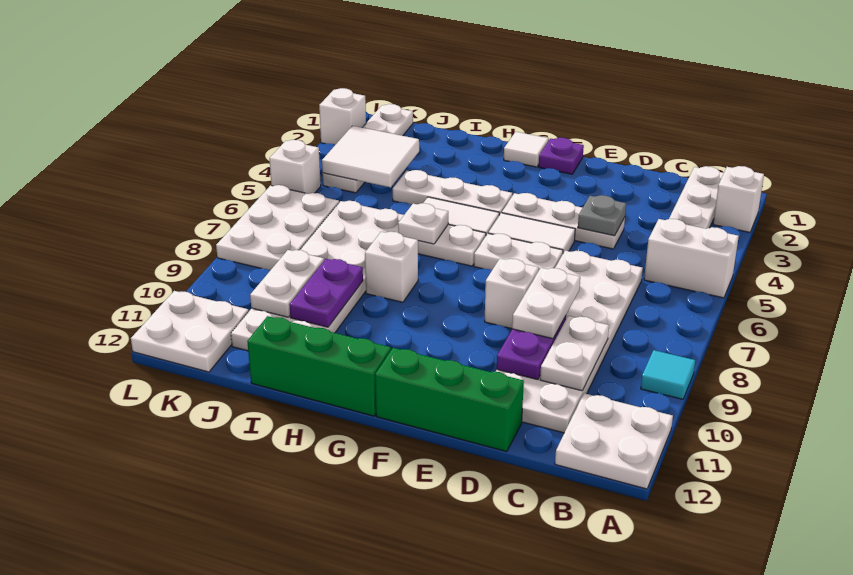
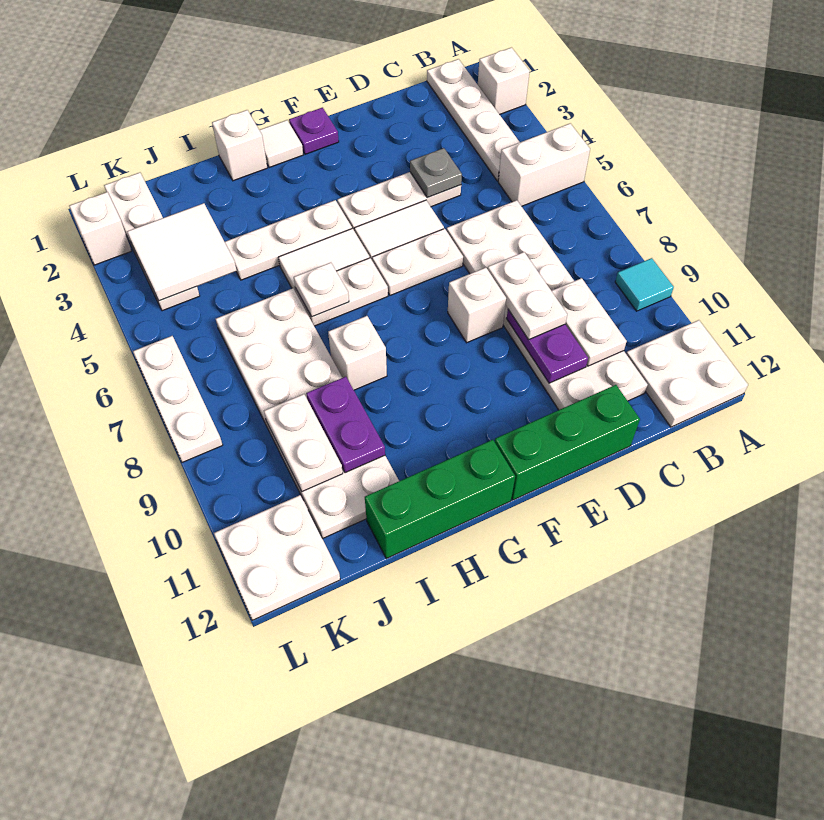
white plate K6:L8 level 1 -> white plate L6:L8 level 1
white brick L5 level 1 -> white brick H1 level 1

